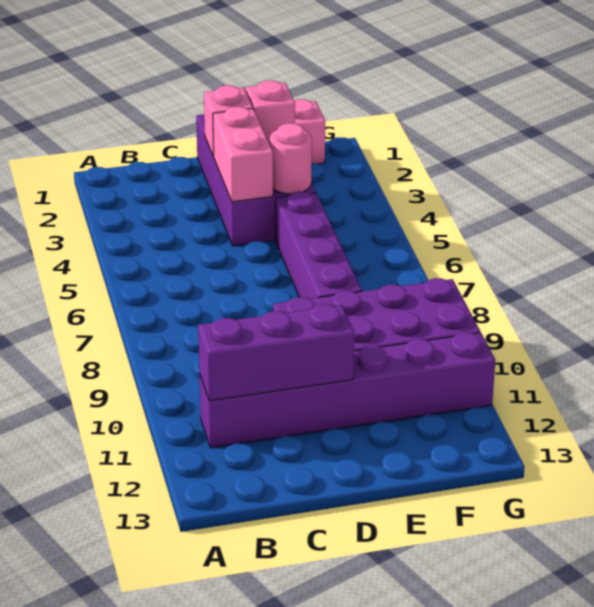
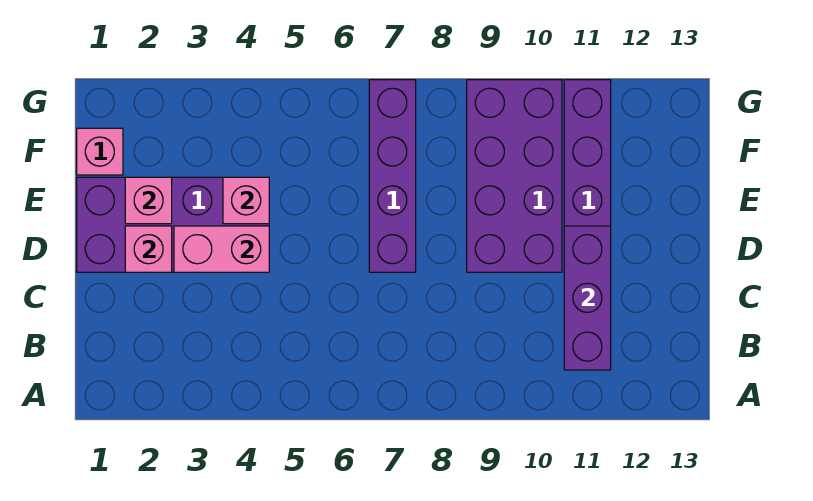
pink round brick E4 level 2 -> pink brick E4 level 2
purple brick E5:E8 level 1 -> purple brick D7:G7 level 1

